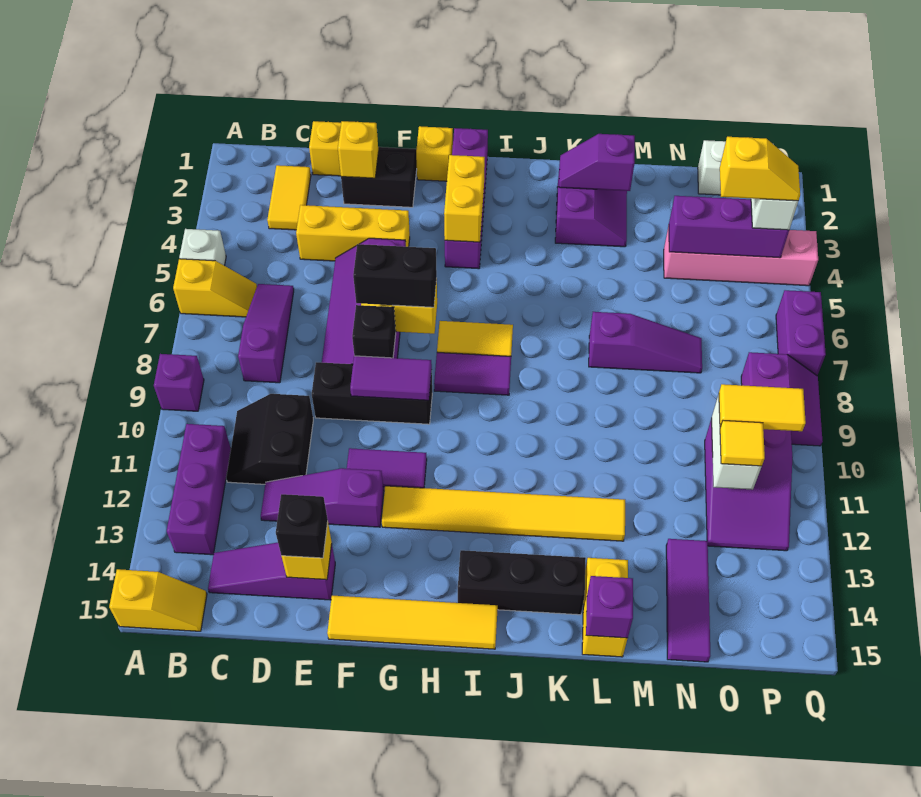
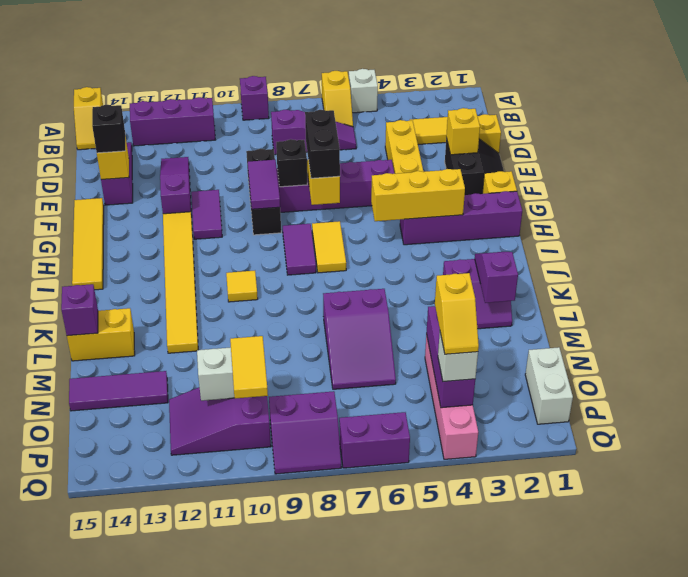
black slope C10:D11 level 1 top D -> none
yellow brick H3:H4 level 2 -> yellow brick H3:H5 level 2
black brick I14:K14 level 1 -> none
purple slope L7:N7 level 1 top L -> purple slope L6:N7 level 1 top L
yellow tile O11 level 3 -> yellow tile J10 level 1

